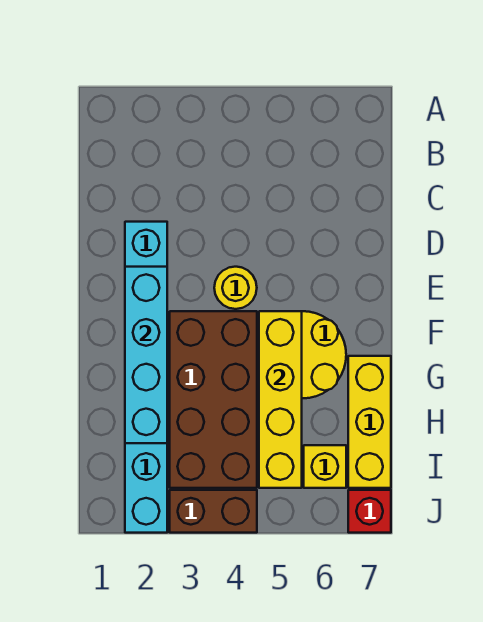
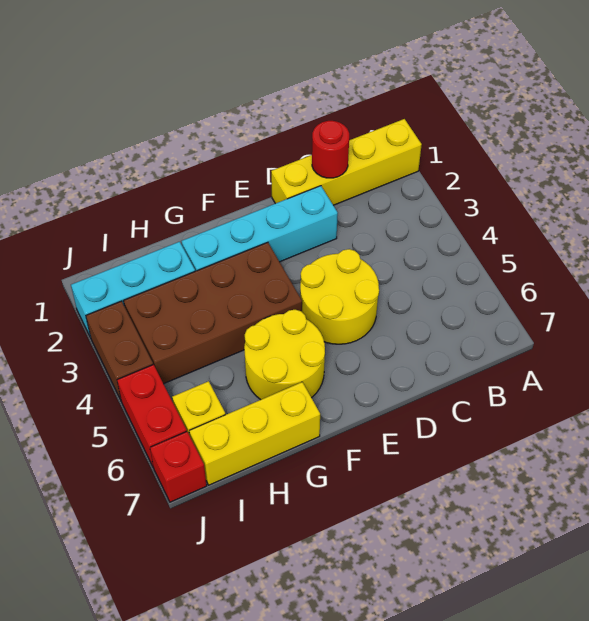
none -> red round brick C1 level 2
cyan brick E2:H2 level 2 -> none
yellow round brick E4 level 1 -> yellow round brick D4:E5 level 1
yellow brick F5:I5 level 2 -> yellow brick A1:D1 level 1
none -> red brick J5:J6 level 1

